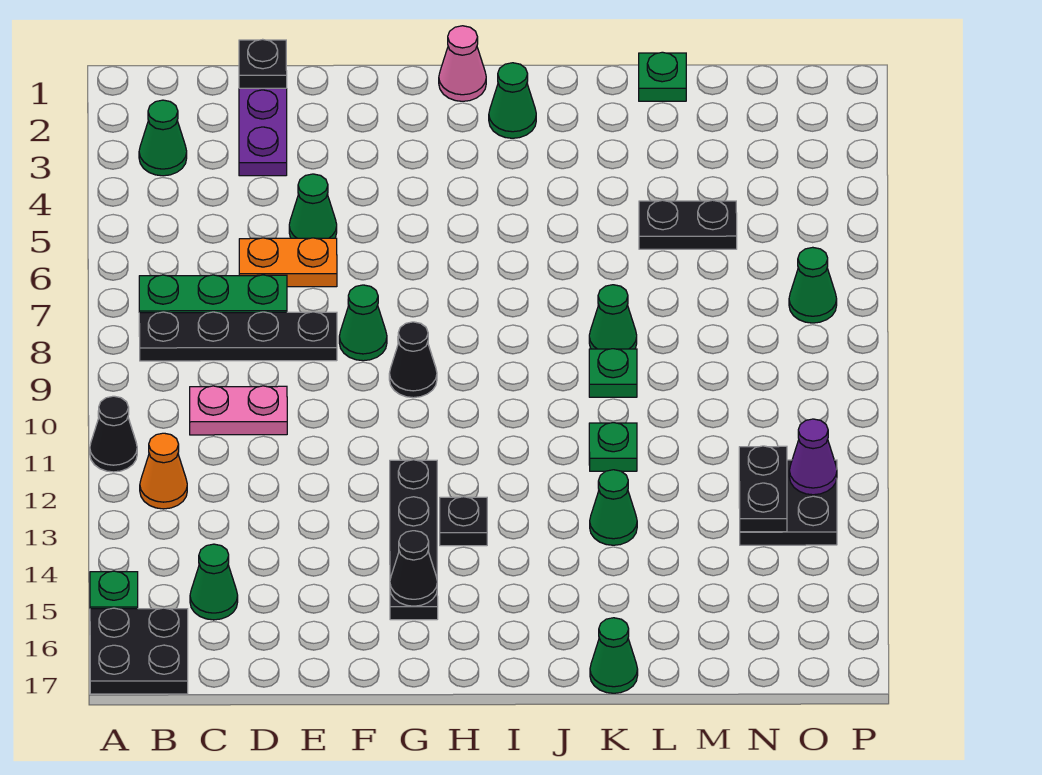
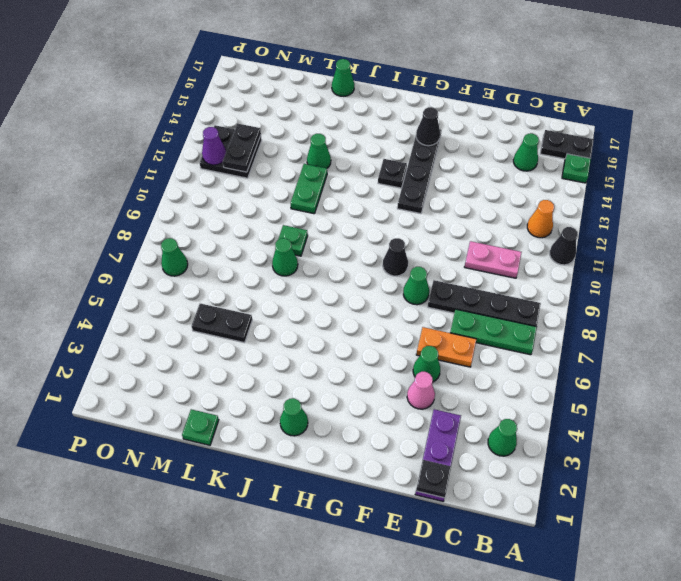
black plate A16:B17 level 1 -> black plate A16:B16 level 1
pink cone H1 level 1 -> pink cone E4 level 1
green plate K11 level 1 -> green plate K11:K12 level 1

